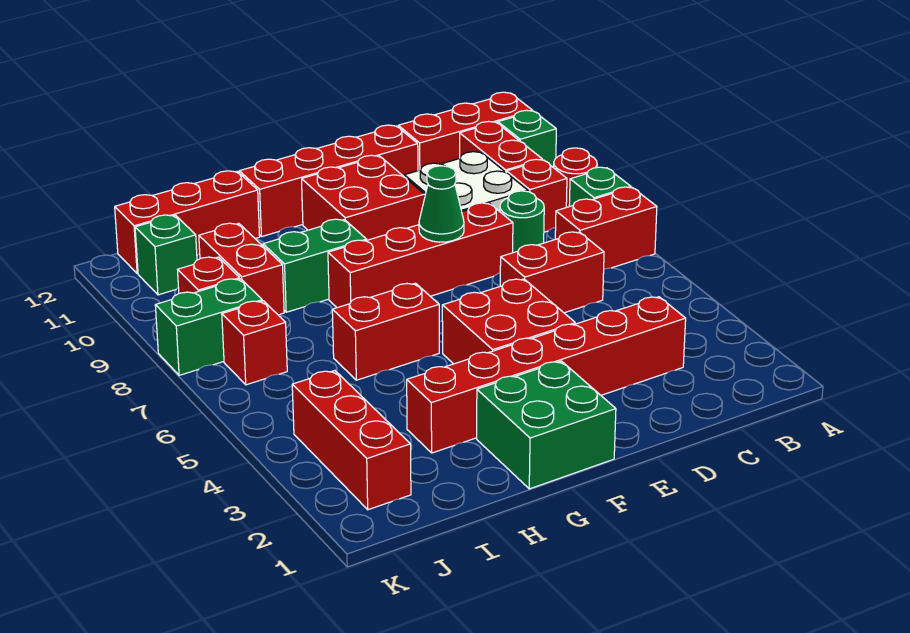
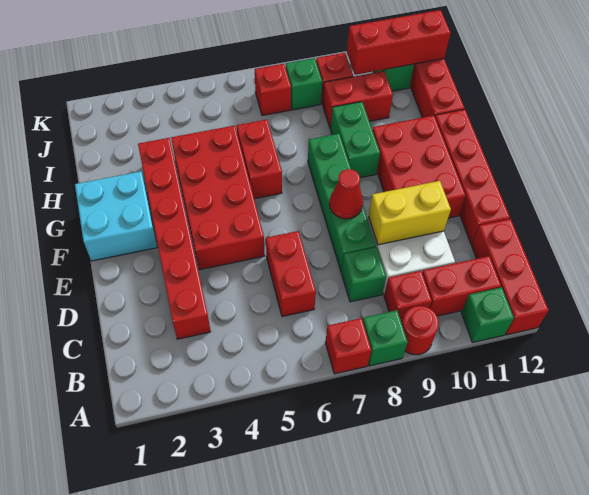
red brick A7:B7 level 1 -> red brick A7 level 1
green round brick C8 level 1 -> green brick C8 level 1
red brick D8:G8 level 1 -> green brick D8:G8 level 1
none -> yellow brick D9:D10 level 2
red brick E4:F5 level 1 -> red brick E4:H5 level 1
green cone E8 level 2 -> red cone E8 level 2
red brick E10:F11 level 1 -> red brick E10:G11 level 1
green brick F1:G2 level 1 -> cyan brick F1:G2 level 1
red brick J2:J4 level 1 -> red brick J10:J12 level 2
green brick J8:K8 level 1 -> green brick J8 level 1

